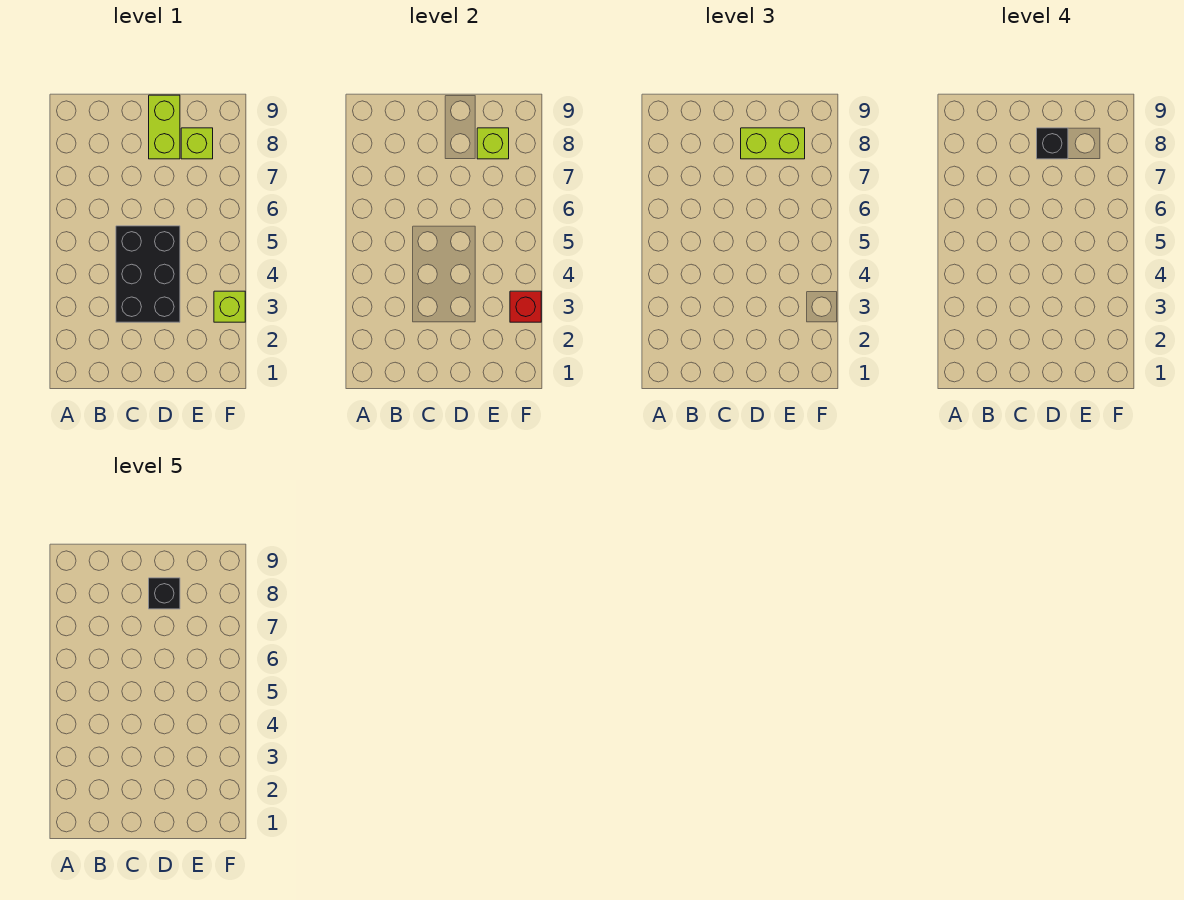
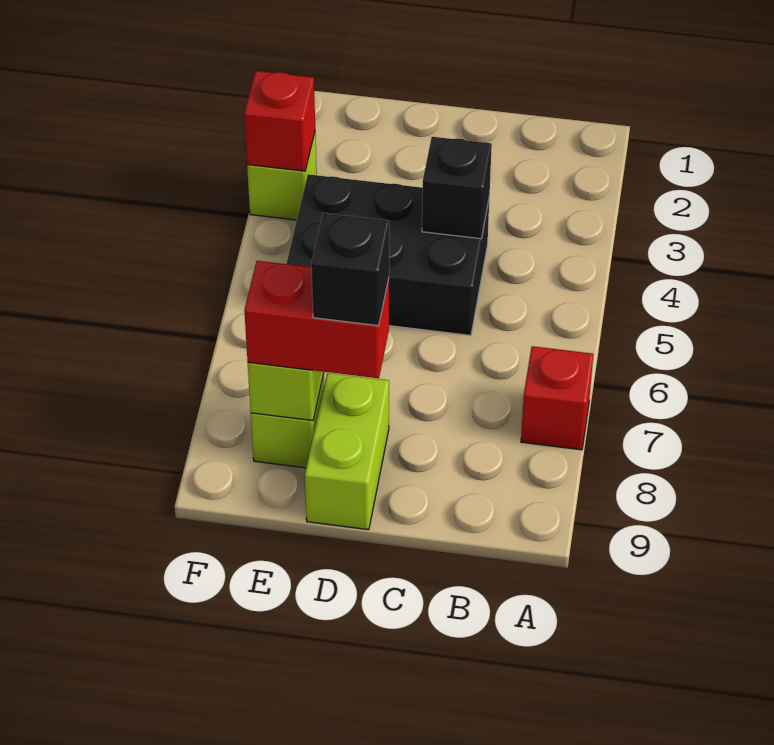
none -> red brick A7 level 1
black brick C3:D5 level 1 -> black brick C4:E5 level 1
lime brick D8:E8 level 3 -> red brick D8:E8 level 3
black brick D8 level 5 -> black brick C4 level 2

